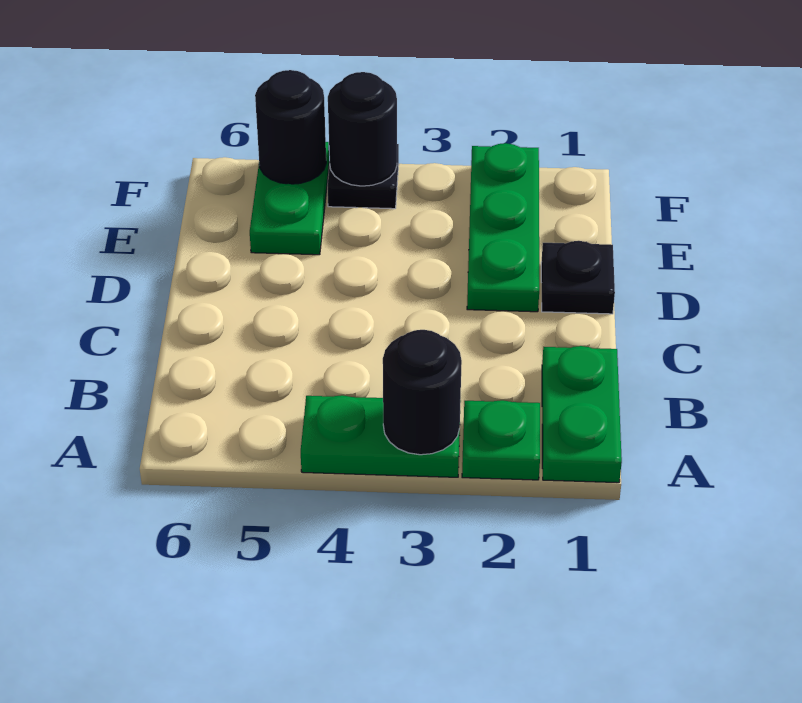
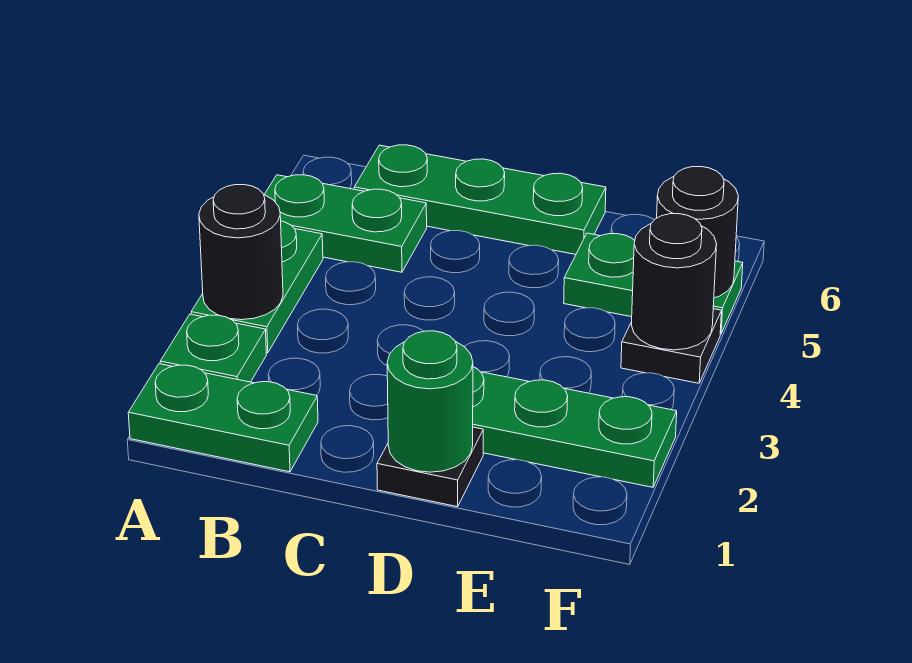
none -> green plate A5:B5 level 1
none -> green plate B6:D6 level 1
none -> green round brick D1 level 2

